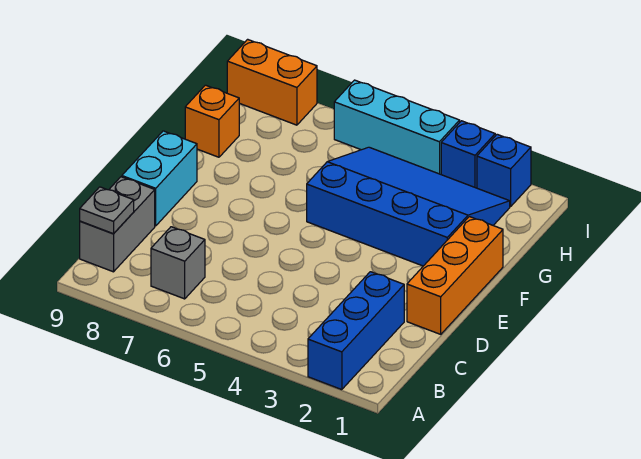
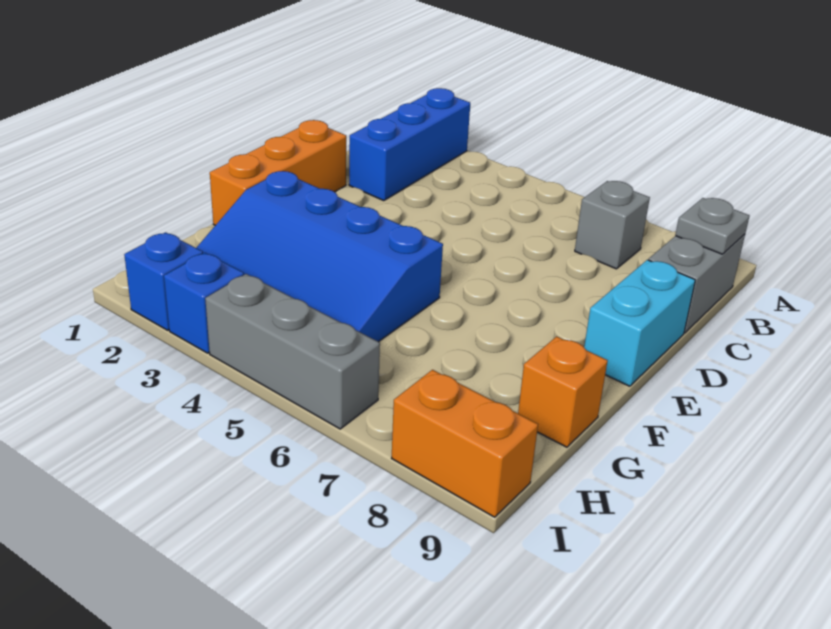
cyan brick I4:I6 level 1 -> grey brick I4:I6 level 1

